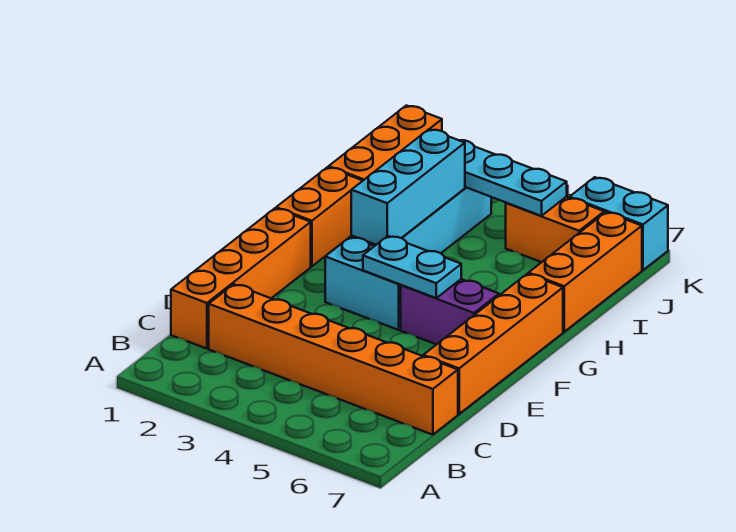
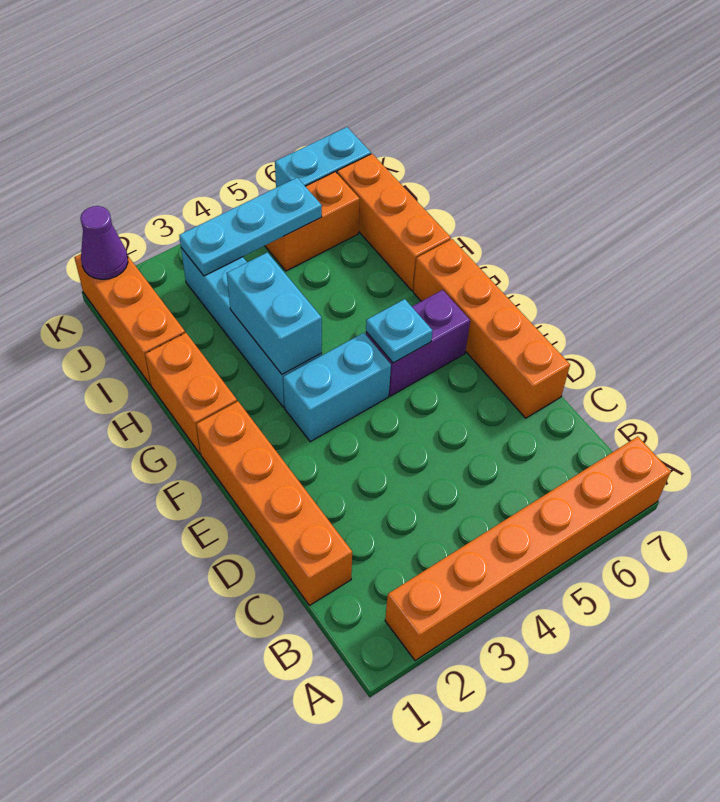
orange brick C2:C7 level 1 -> orange brick A2:A7 level 1
cyan plate F4:F5 level 2 -> cyan plate F5 level 2
cyan brick G3:I3 level 2 -> cyan brick G3:H3 level 2
none -> purple cone K1 level 2

